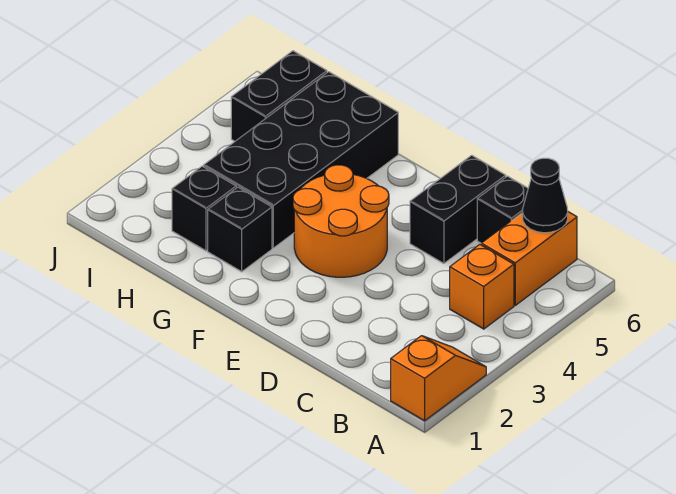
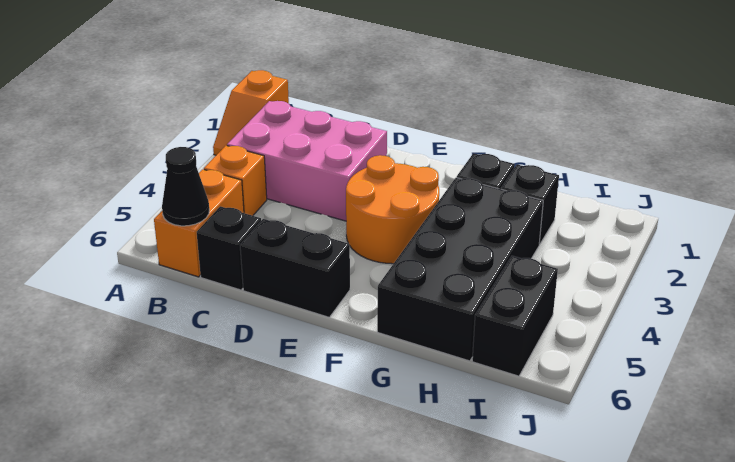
none -> pink brick B2:D3 level 1
black brick D5:D6 level 1 -> black brick D6:E6 level 1

